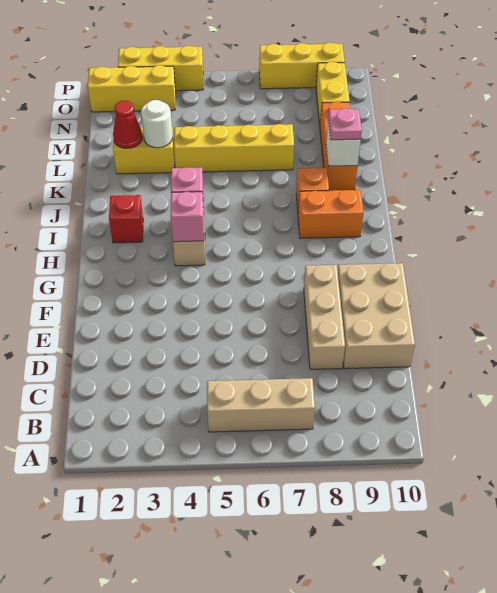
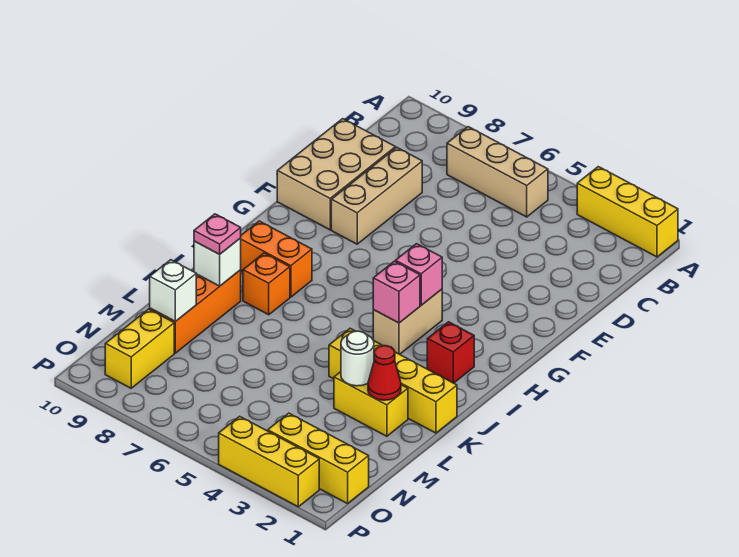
yellow brick L4:L7 level 1 -> yellow brick K1:K4 level 1
none -> white brick M9 level 2
yellow brick P7:P9 level 1 -> yellow brick A1:A3 level 1

